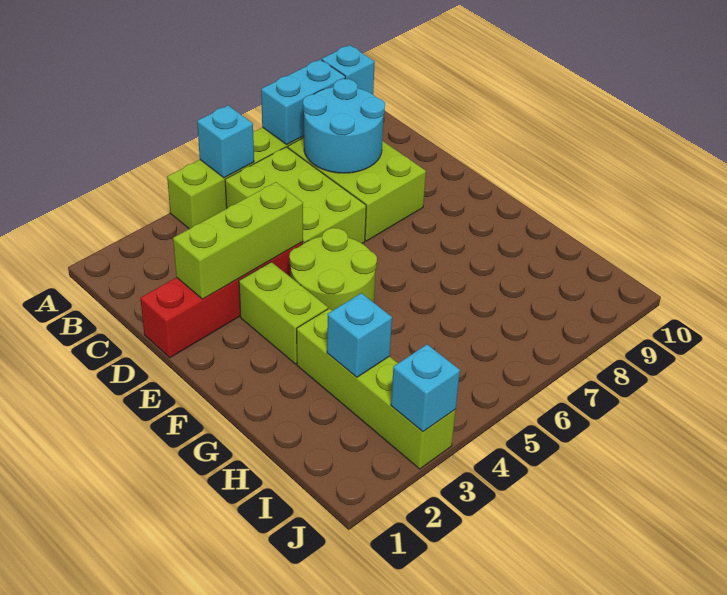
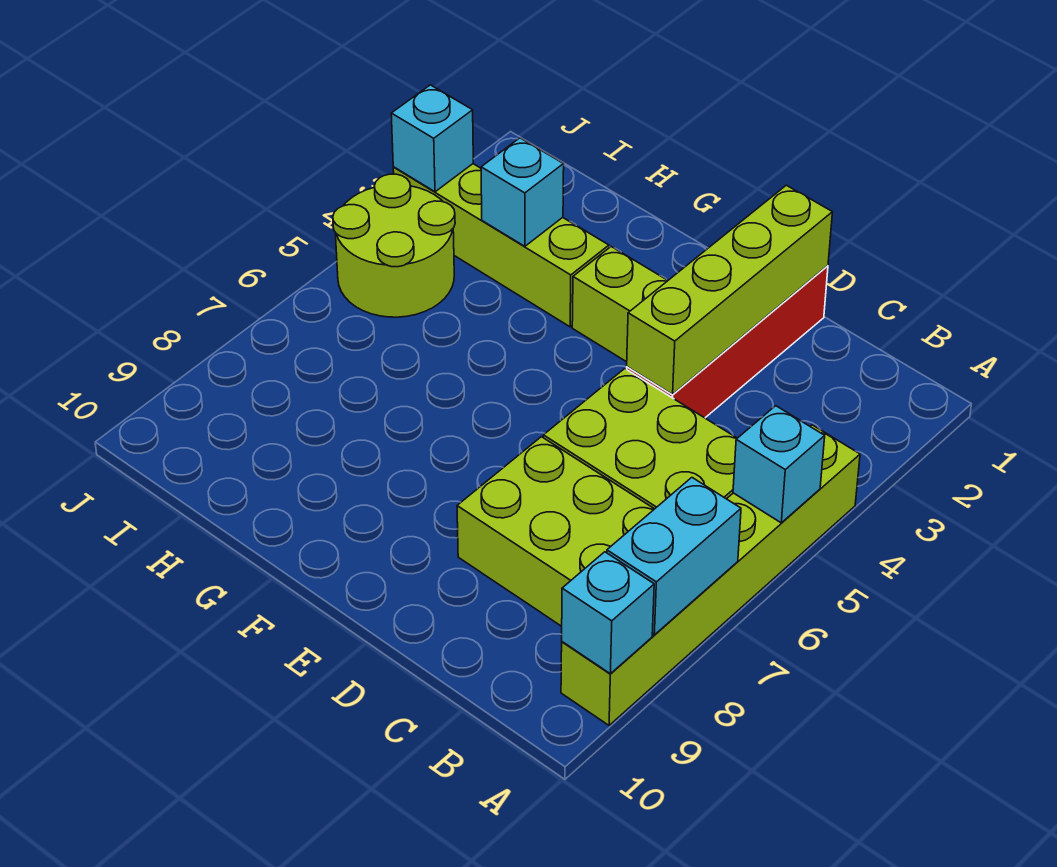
cyan round brick B7:C8 level 2 -> none
lime brick D2:D4 level 2 -> lime brick D1:D4 level 2
lime round brick E4:F5 level 1 -> lime round brick I4:J5 level 1

